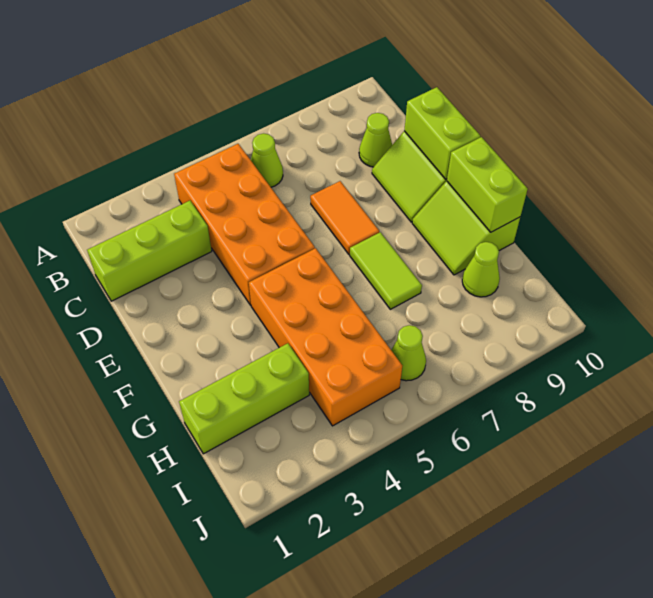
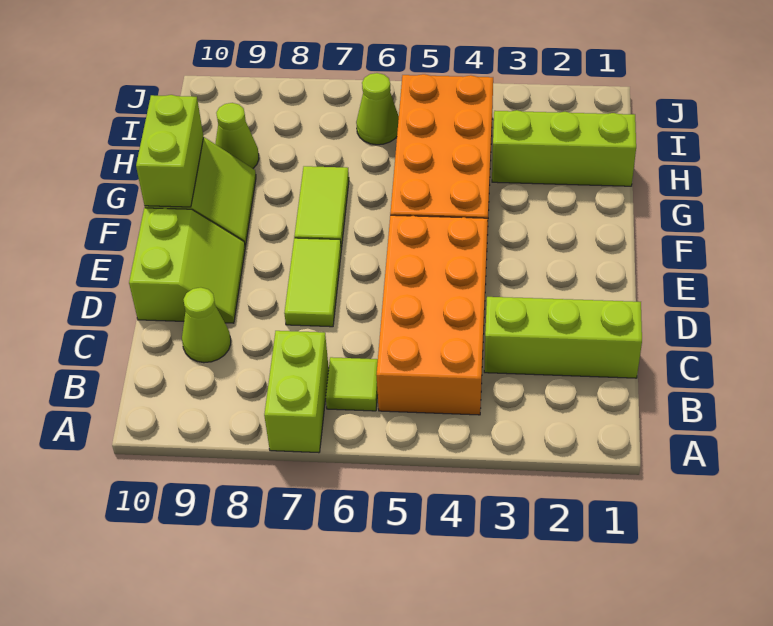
lime cone B6 level 1 -> lime tile B6 level 1
orange tile D7:E7 level 1 -> lime tile D7:E7 level 1
lime brick D10:E10 level 2 -> lime brick A7:B7 level 1

